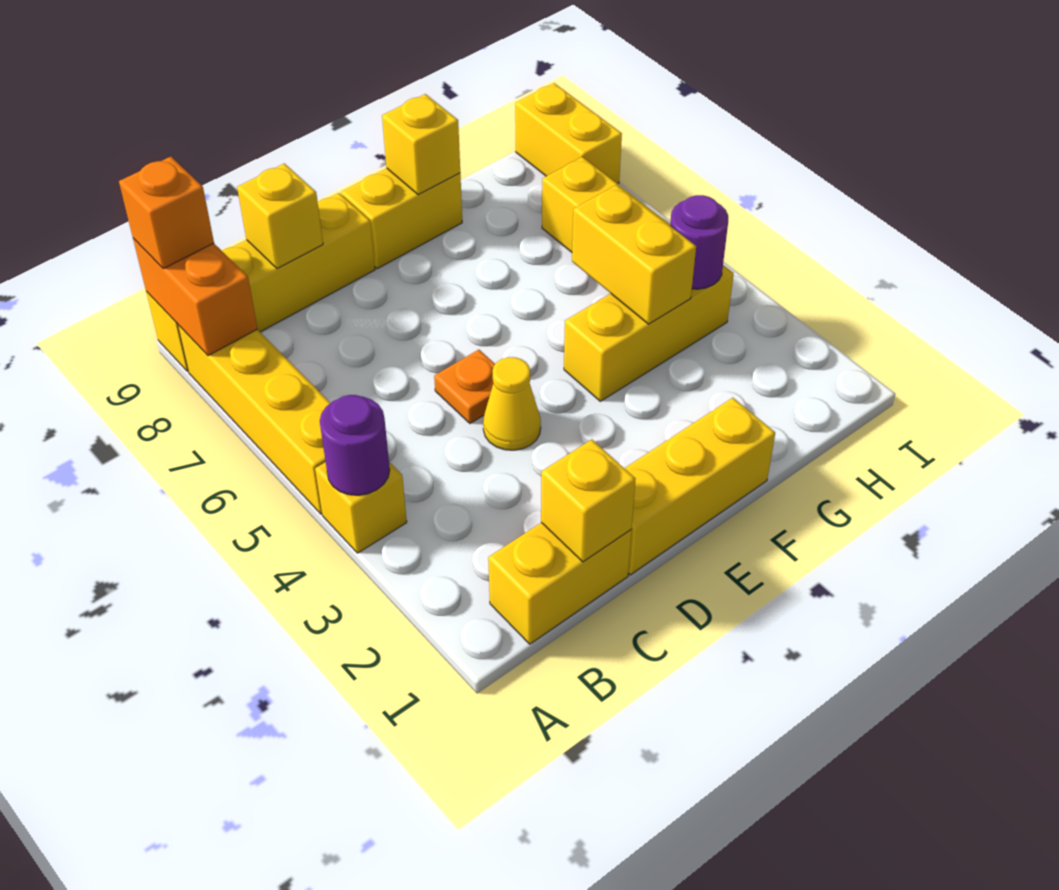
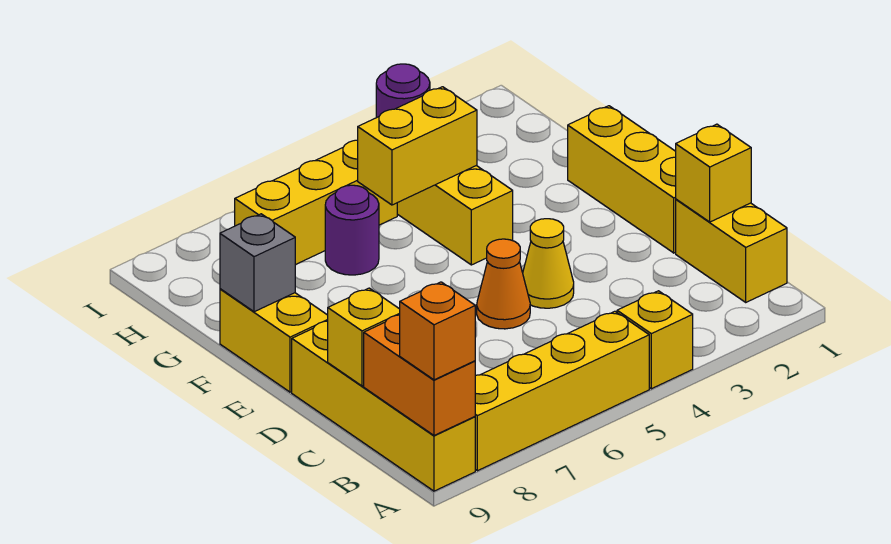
purple round brick A4 level 2 -> purple round brick G6 level 1
orange brick A8:A9 level 2 -> orange brick A9:B9 level 2
orange plate D5 level 1 -> orange cone D5 level 1
yellow brick F9 level 2 -> grey brick F9 level 2
yellow brick I8:I9 level 1 -> none

